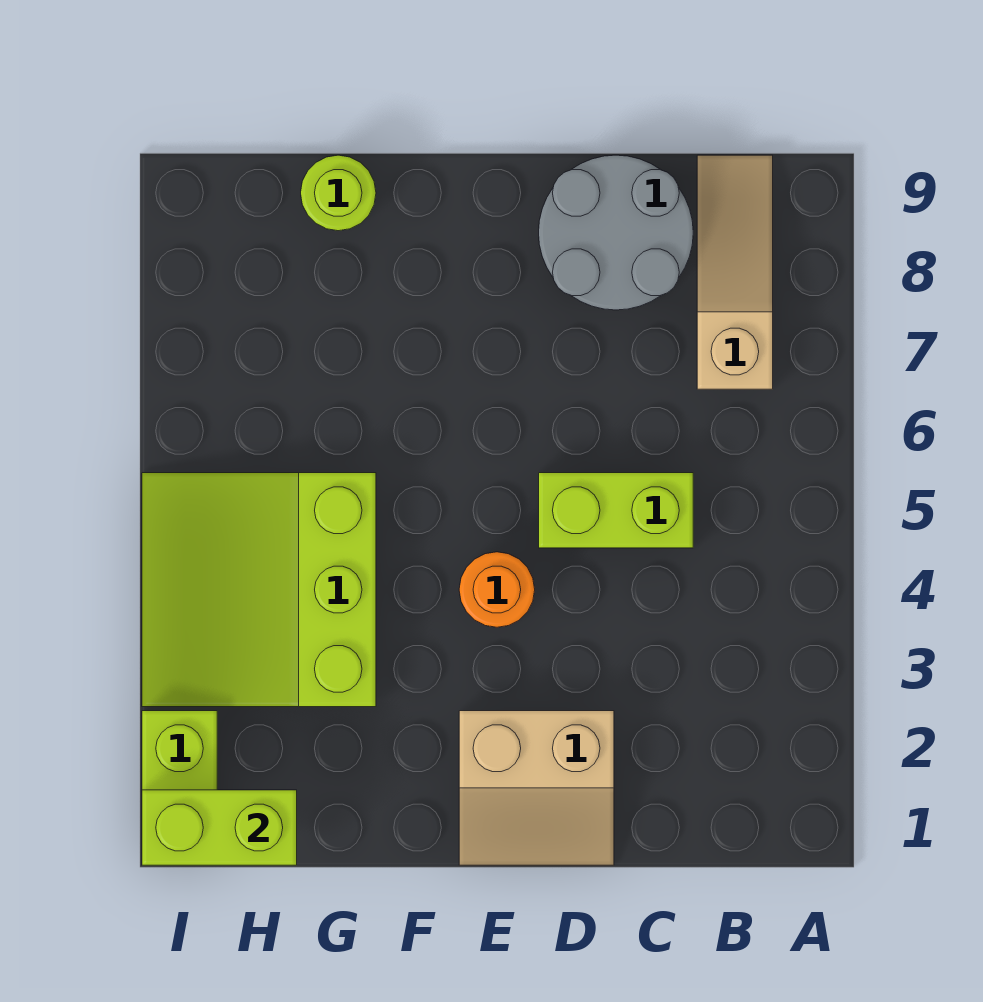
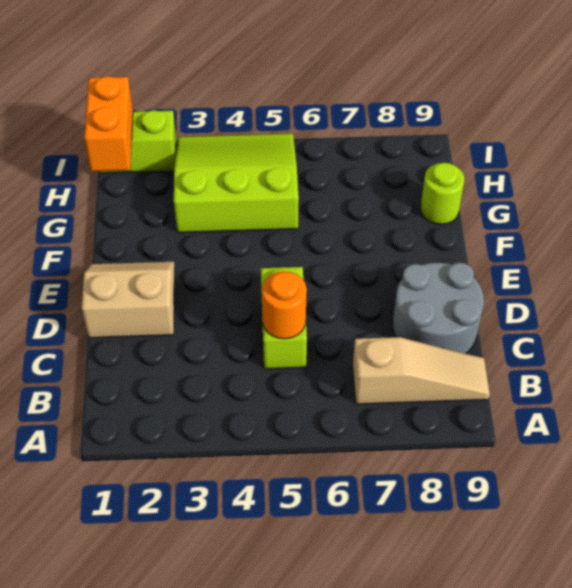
tan slope D1:E2 level 1 top 2 -> tan slope D1:E2 level 1 top D
orange round brick E4 level 1 -> orange round brick C5 level 2
lime brick H1:I1 level 2 -> orange brick H1:I1 level 2

